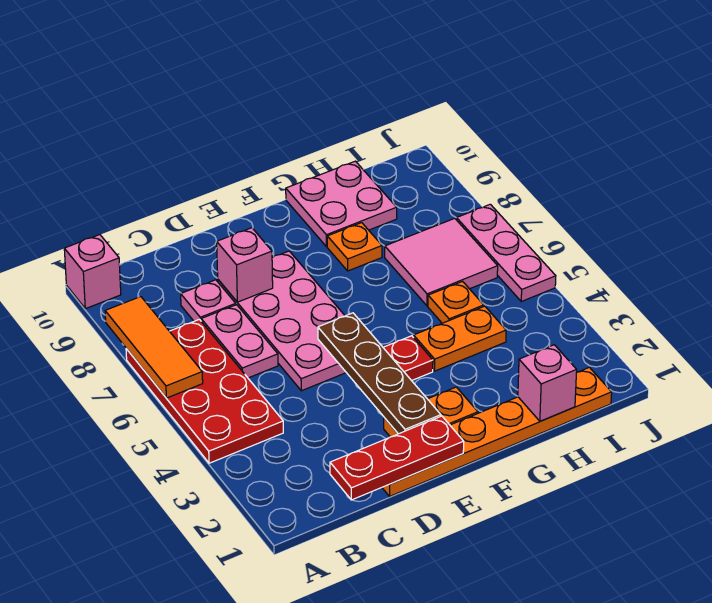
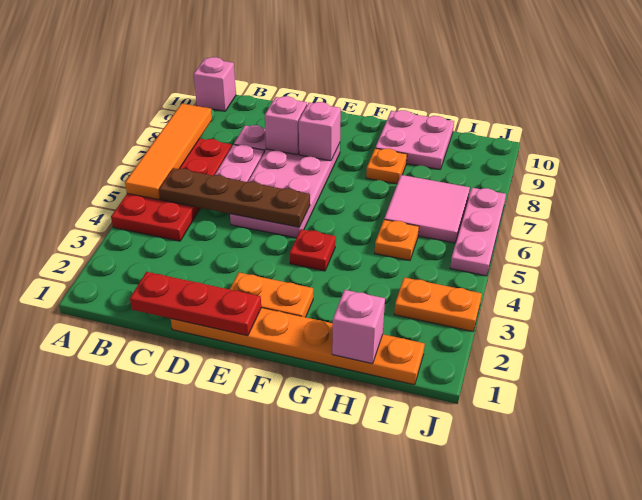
orange tile A6:A8 level 2 -> orange tile A5:A8 level 2
brown plate E2:E5 level 2 -> brown plate B5:E5 level 2
none -> pink brick E8 level 2
orange plate G4:H4 level 1 -> orange plate I3:J3 level 1

